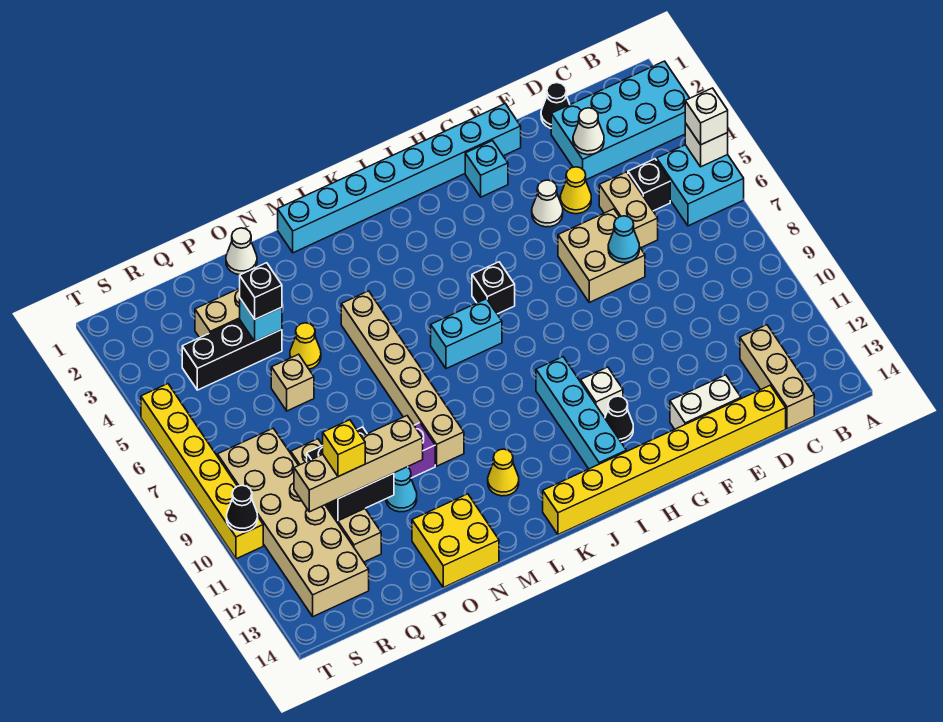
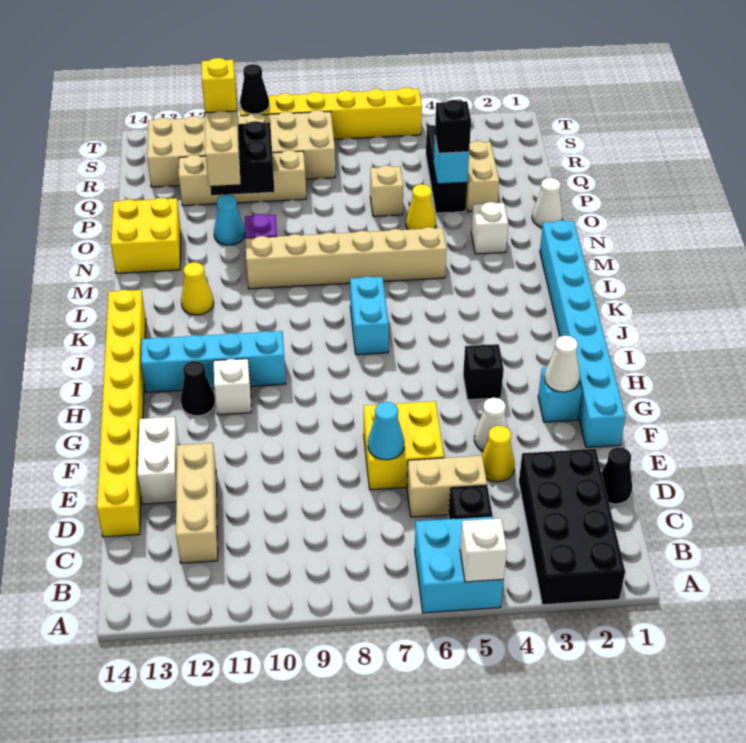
cyan brick A2:D3 level 1 -> black brick A2:D3 level 1
white brick A5 level 3 -> white brick N3 level 1
tan brick C12:C14 level 1 -> tan brick C12:E12 level 1
white cone D3 level 2 -> white cone G2 level 2
tan brick E6:F7 level 1 -> yellow brick E6:F7 level 1
black brick I6 level 1 -> black brick H4 level 1

